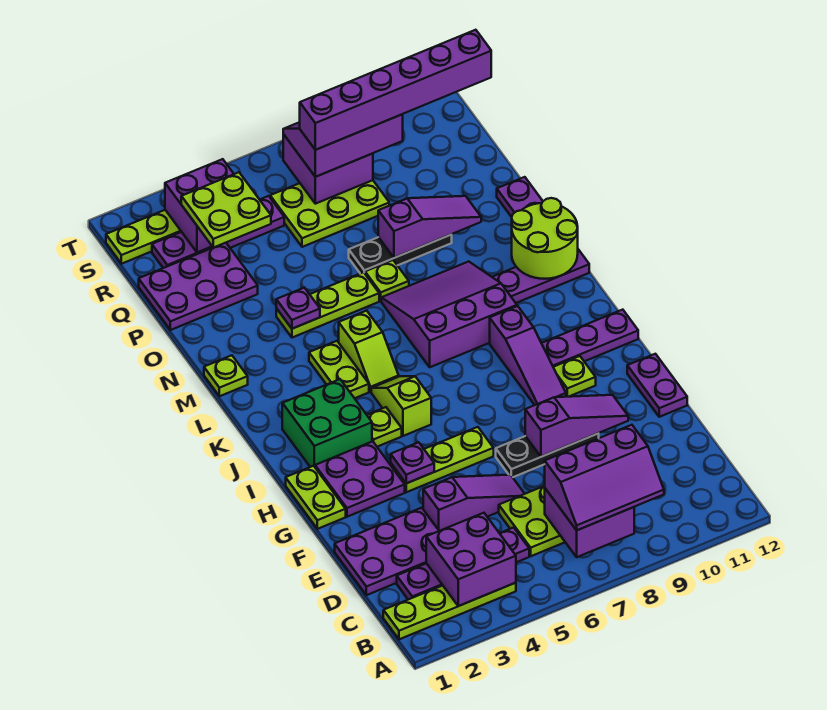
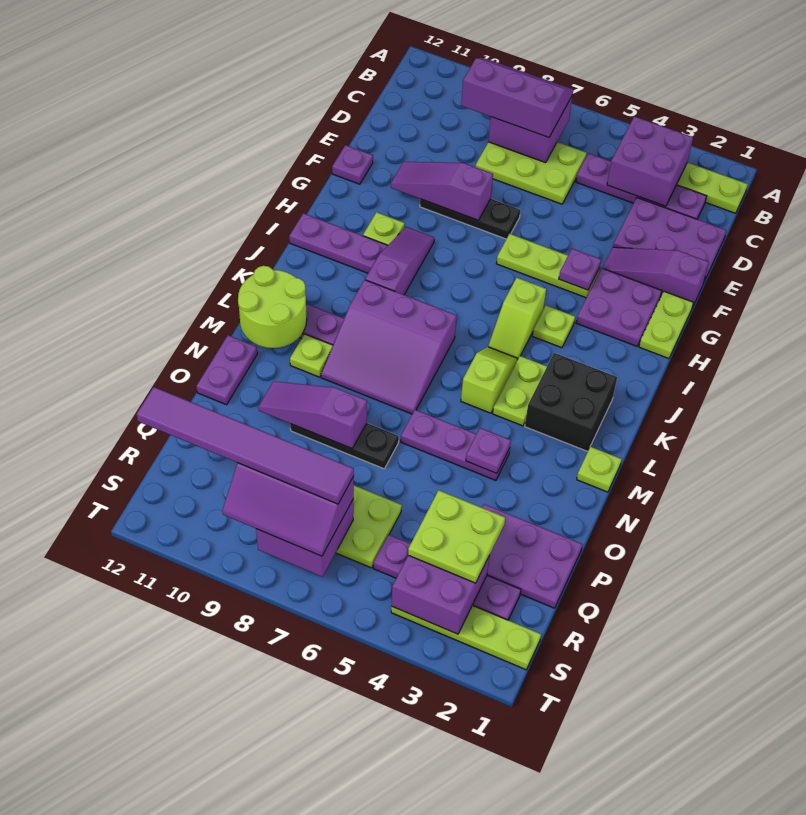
purple slope E4:E6 level 1 top 4 -> purple slope F1:F3 level 1 top 1
purple plate F12:G12 level 1 -> purple plate F12 level 1
green brick I2:J3 level 1 -> none
none -> black brick K2:L3 level 1
lime plate N4:N6 level 1 -> purple plate N4:N6 level 1
lime plate N7 level 1 -> lime plate M10 level 1
purple brick R7:R12 level 4 -> purple tile R7:R12 level 4

